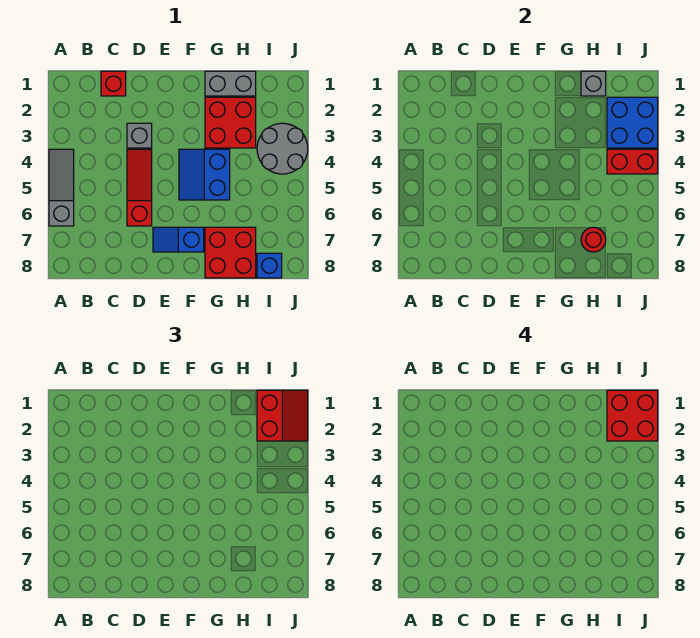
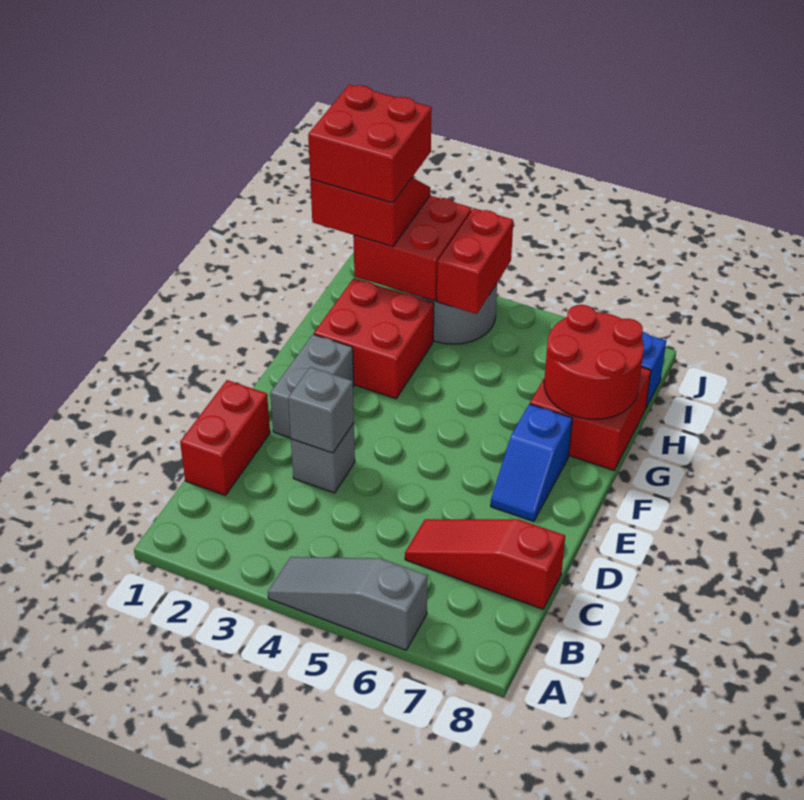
red brick C1 level 1 -> red brick C1:D1 level 1
red slope D4:D6 level 1 top 6 -> red slope C6:C8 level 1 top 8
blue slope F4:G5 level 1 top G -> none
grey brick G1:H1 level 1 -> grey brick E2:F2 level 1
grey brick H1 level 2 -> grey brick D3 level 2
red round brick H7 level 2 -> red round brick G7:H8 level 2
blue brick I2:J3 level 2 -> red brick I2:J3 level 2

